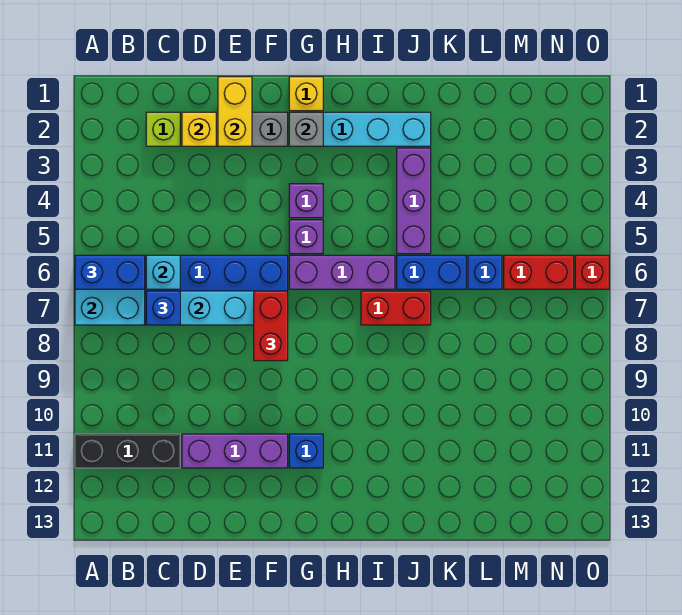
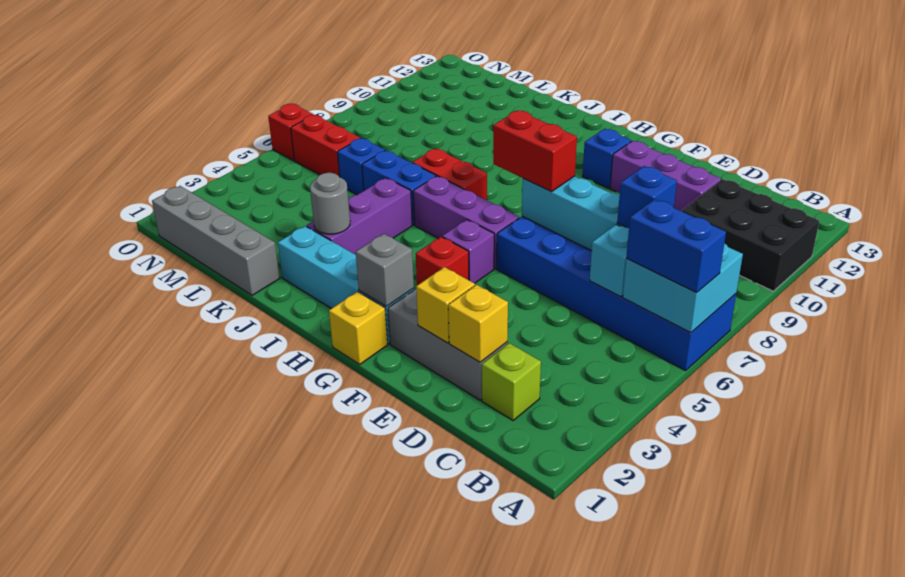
black brick A11:C11 level 1 -> black brick A10:C11 level 1
yellow brick E1:E2 level 2 -> yellow brick E2 level 2
red brick F7:F8 level 3 -> red brick F7:G7 level 3
purple brick G4 level 1 -> red brick G4 level 1
none -> grey round brick J3 level 2
none -> grey brick K1:N1 level 1

